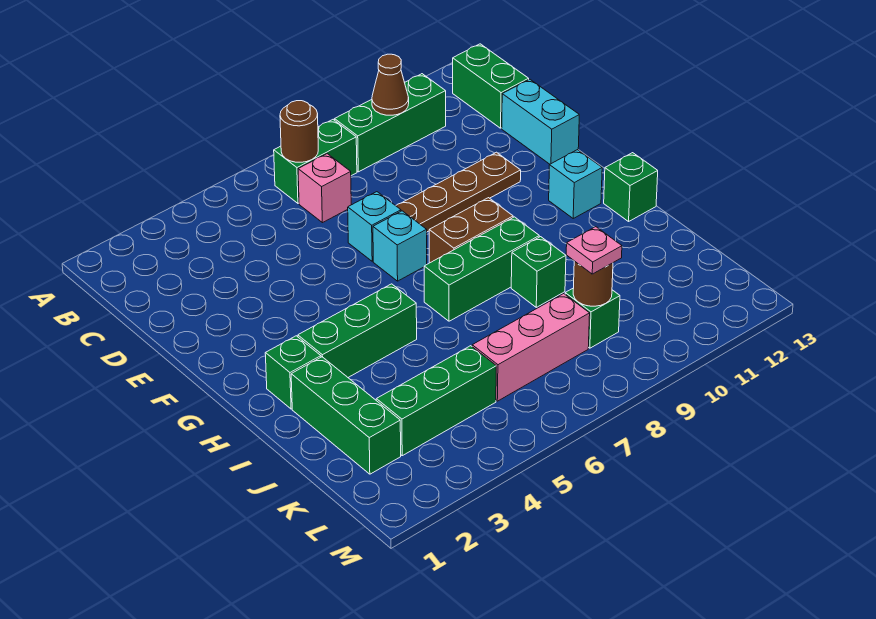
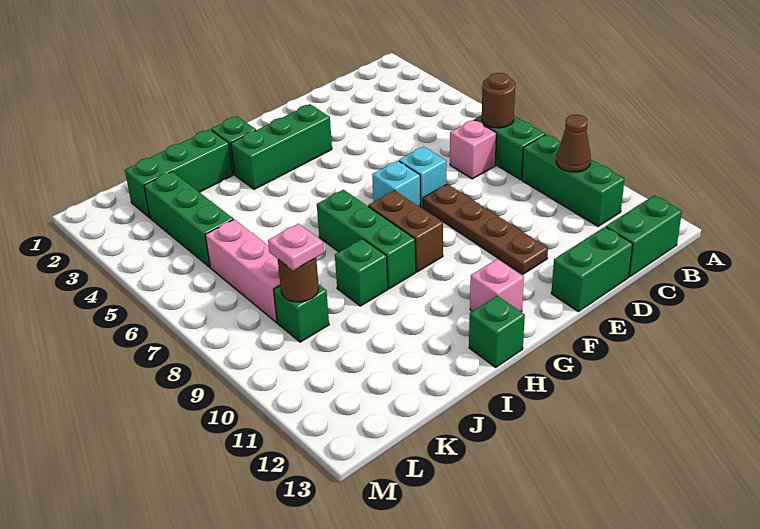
cyan brick D13:E13 level 1 -> green brick D13:E13 level 1
cyan brick G12 level 1 -> pink brick G12 level 1
green brick H3:H5 level 1 -> green brick F3:H3 level 1

